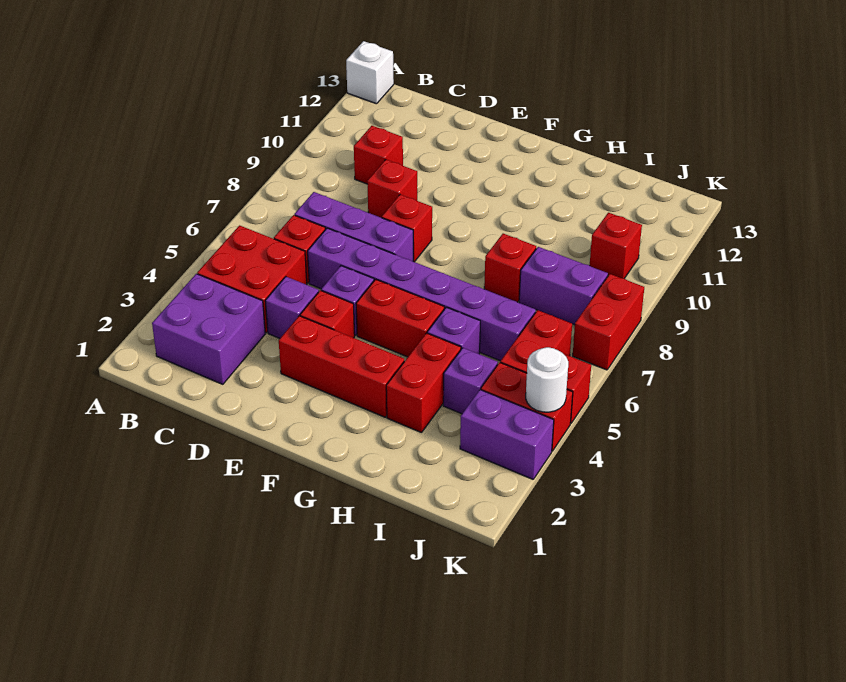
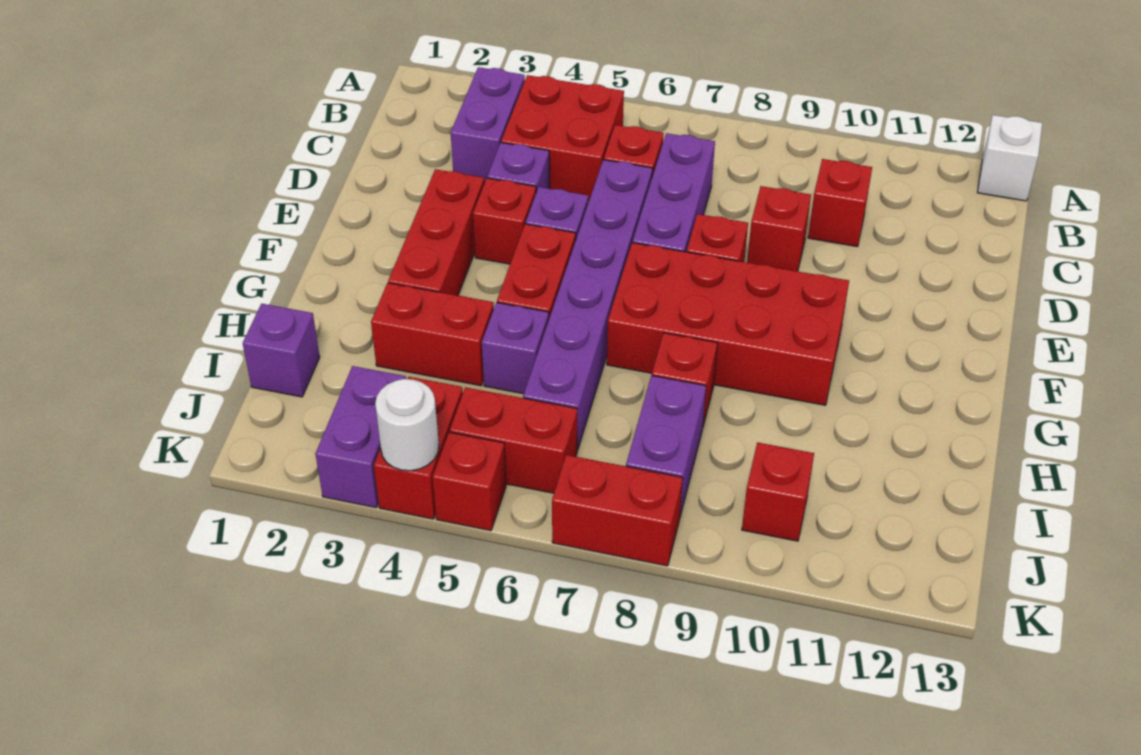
purple brick B2:C3 level 1 -> purple brick B3:C3 level 1
none -> red brick F7:G10 level 1
purple brick I4 level 1 -> purple brick I1 level 1

